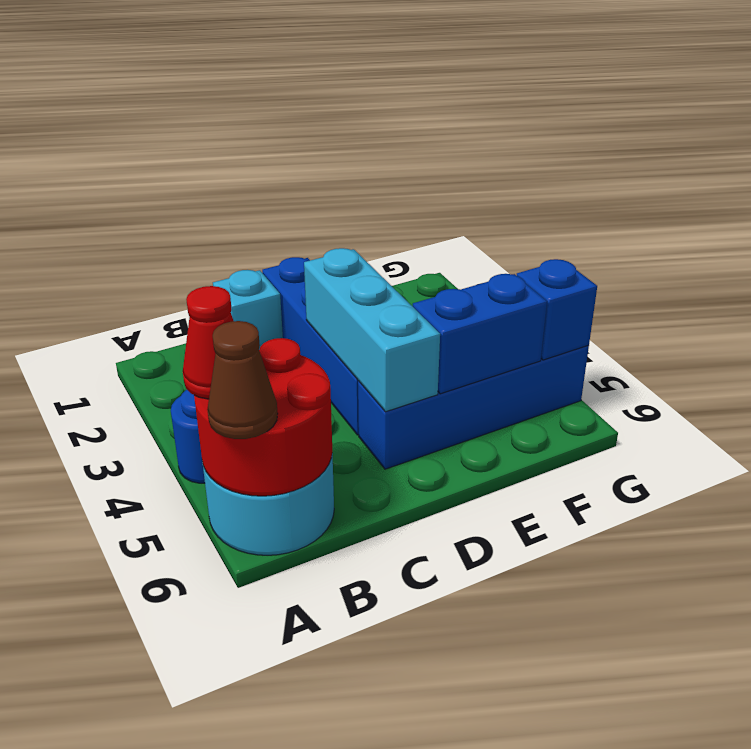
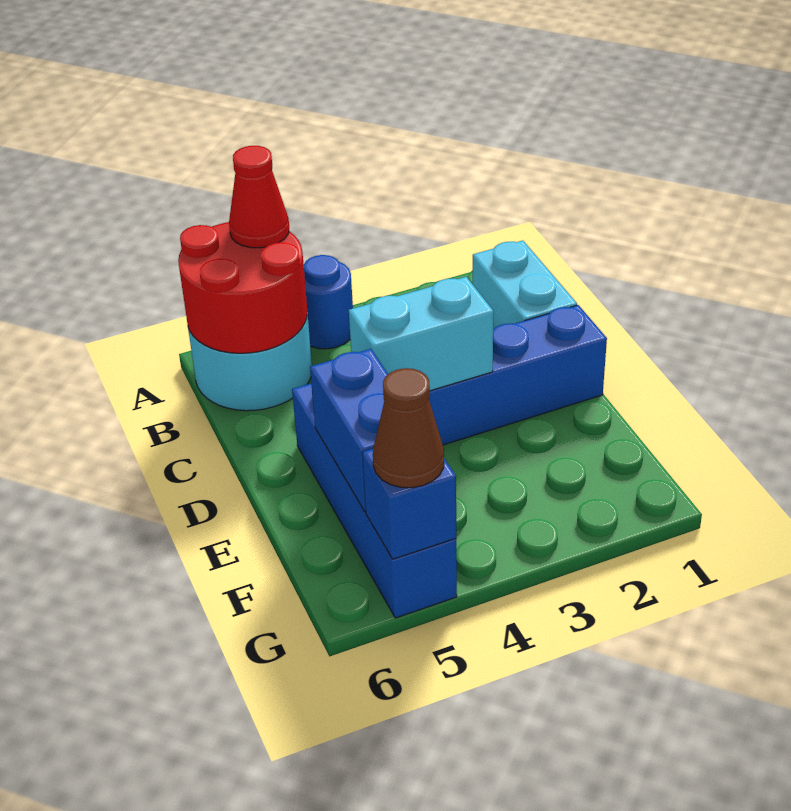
brown cone A6 level 3 -> brown cone G5 level 3
cyan brick C1 level 1 -> cyan brick B1:C1 level 1
cyan brick D3:D5 level 2 -> cyan brick D3:D4 level 2

